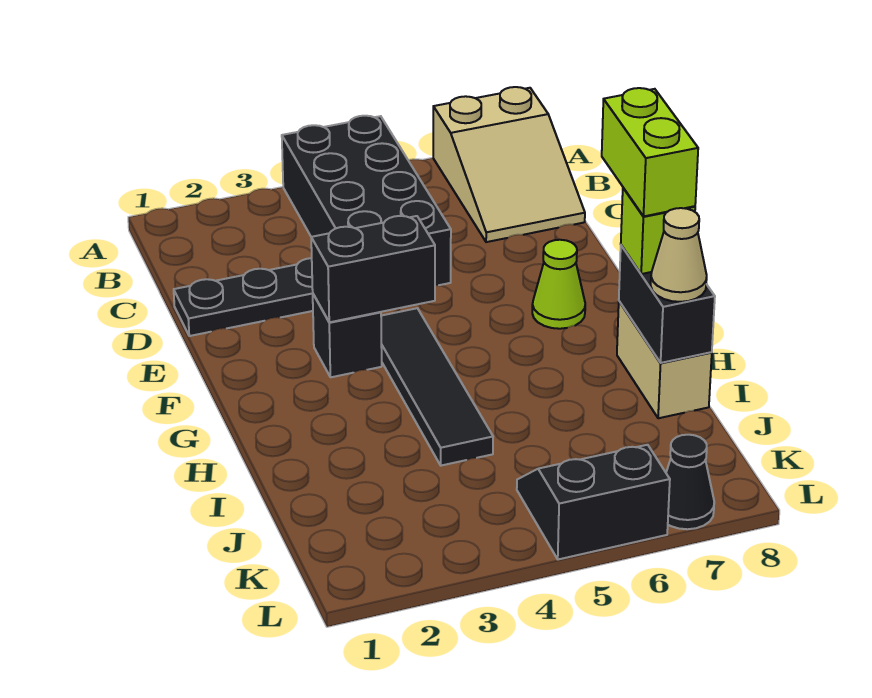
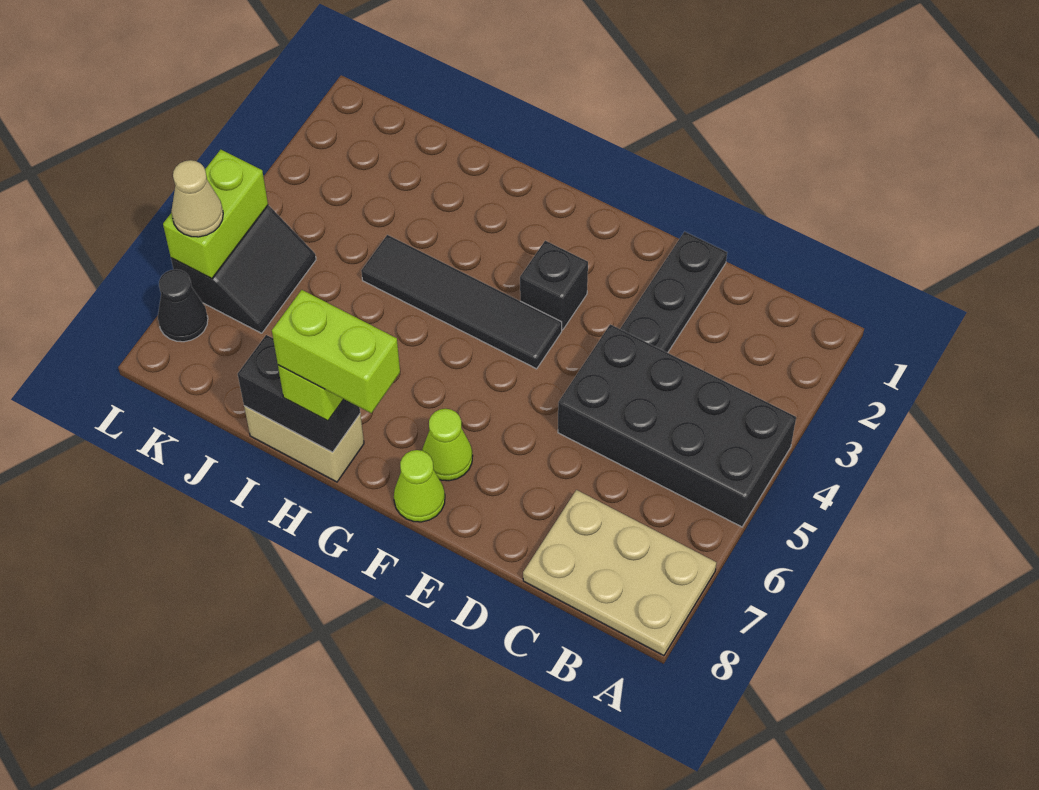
tan slope A7:C8 level 1 top A -> tan plate A7:C8 level 1
black brick F3:F4 level 2 -> none
none -> lime cone F8 level 1
tan cone I8 level 3 -> tan cone L6 level 3
none -> lime brick L5:L6 level 2

